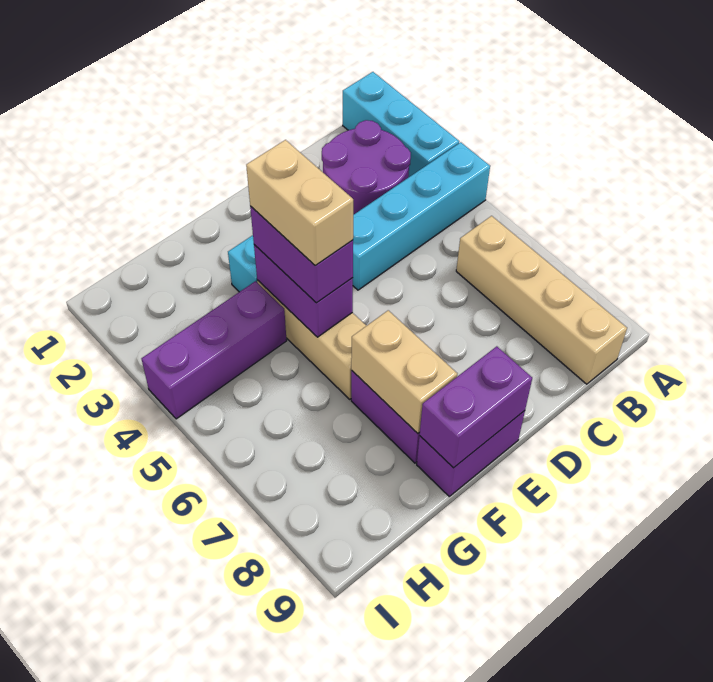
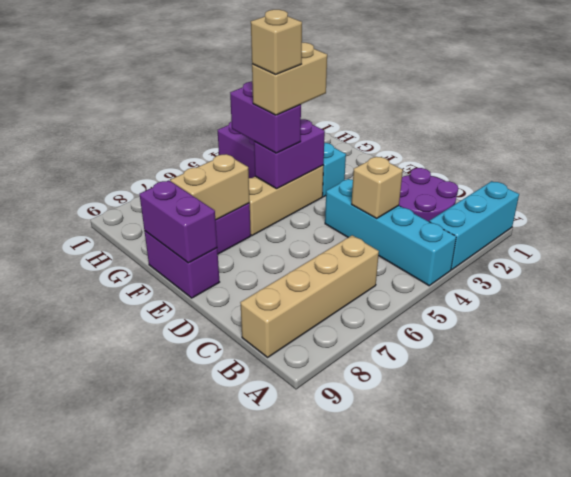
none -> tan brick C4 level 2
purple brick F4:F5 level 3 -> purple brick F5:G5 level 3
none -> tan brick F5 level 5

